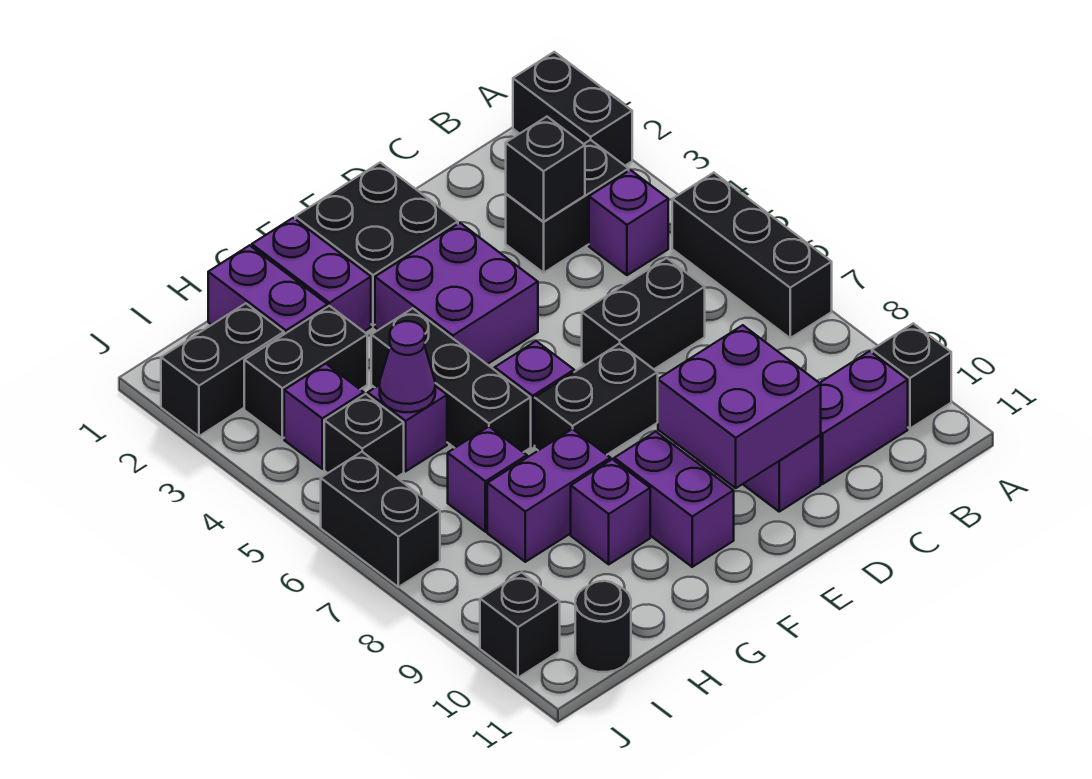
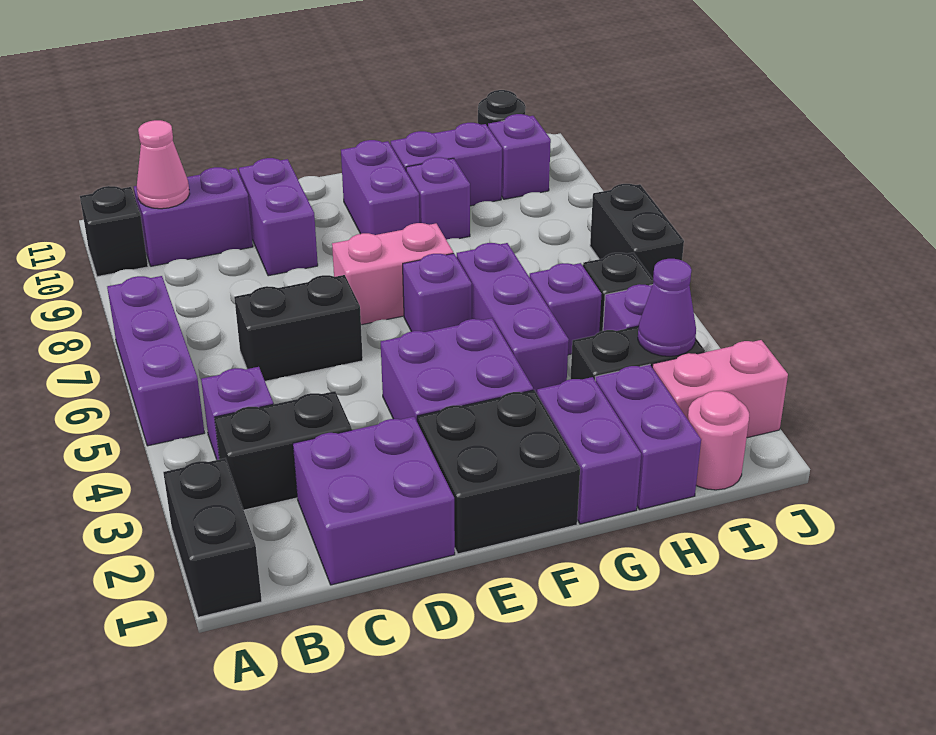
black brick A5:A7 level 1 -> purple brick A5:A7 level 1
none -> pink cone B10 level 2
black brick C3 level 2 -> none
purple brick D9:E10 level 2 -> purple brick C1:D2 level 1
black brick E7:F7 level 1 -> pink brick E7:F7 level 1
black brick G4:G6 level 1 -> purple brick G4:G6 level 1
purple brick G8:H8 level 1 -> purple brick G10:H10 level 1
purple cone H5 level 2 -> purple cone I3 level 2
purple brick H7 level 1 -> purple brick I10 level 1
none -> pink round brick I1 level 1
black brick I2:J2 level 1 -> pink brick I2:J2 level 1
black brick J10 level 1 -> none

